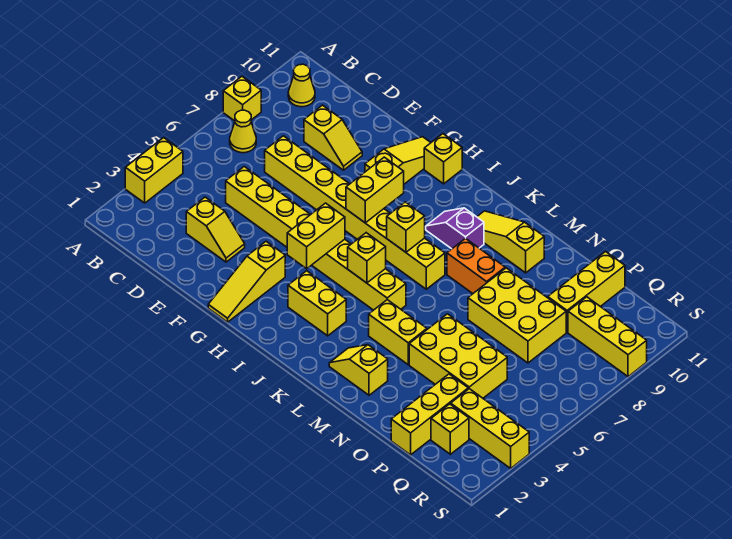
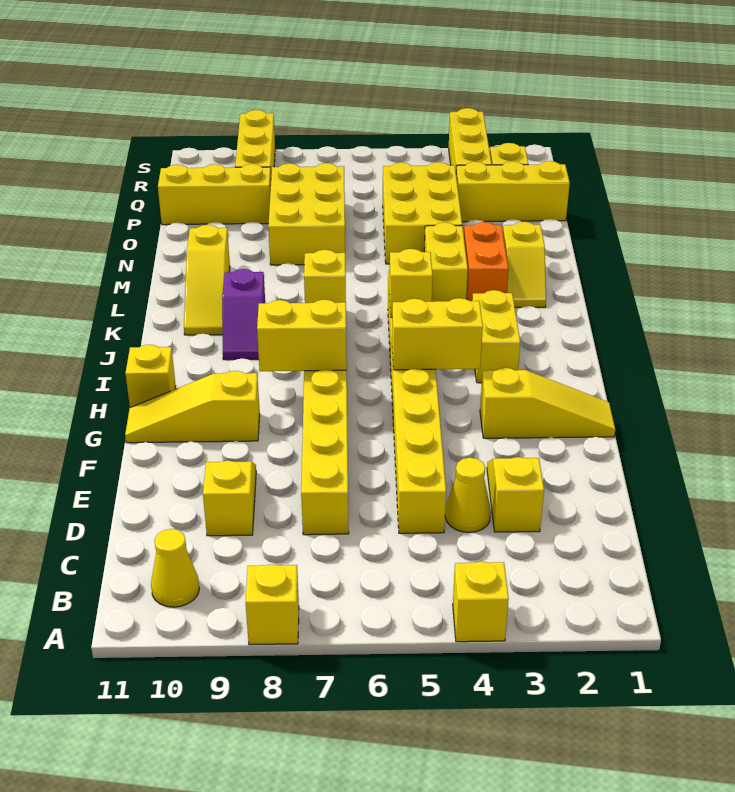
yellow brick A3:A4 level 1 -> yellow brick A4 level 1
yellow cone B7 level 1 -> yellow cone D4 level 1
orange brick L8:M8 level 1 -> orange brick L3:M3 level 1

